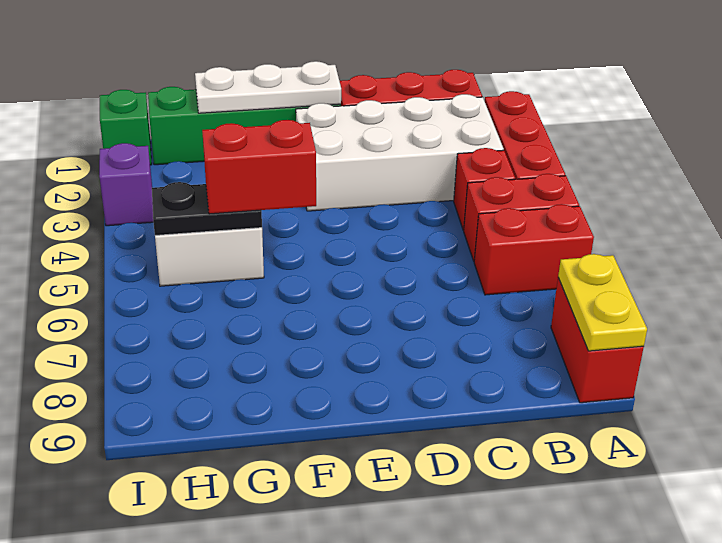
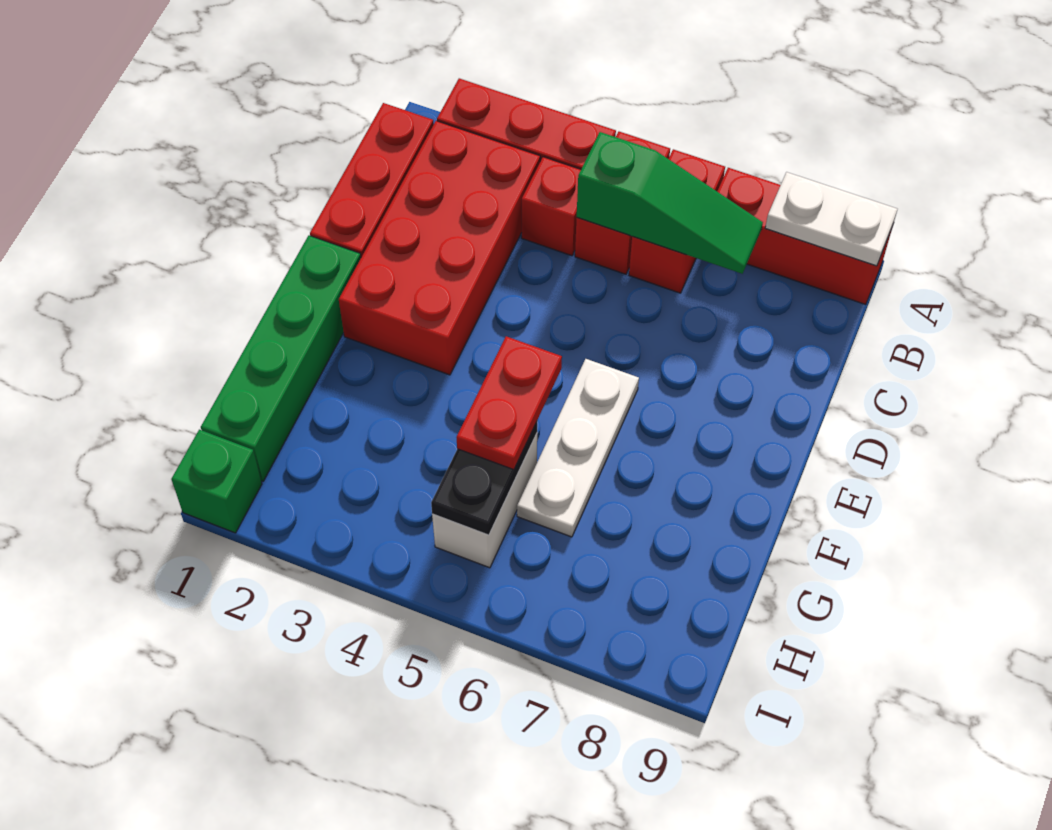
red brick A8:A9 level 1 -> red brick A7:A9 level 1
yellow plate A8:A9 level 2 -> white plate A8:A9 level 2
white brick B2:E3 level 1 -> red brick B2:E3 level 1
none -> green slope B5:B7 level 2 top 5
white plate E1:G1 level 2 -> white plate E6:G6 level 1
red brick F5:G5 level 3 -> red plate F5:G5 level 3
purple brick I3 level 1 -> none

